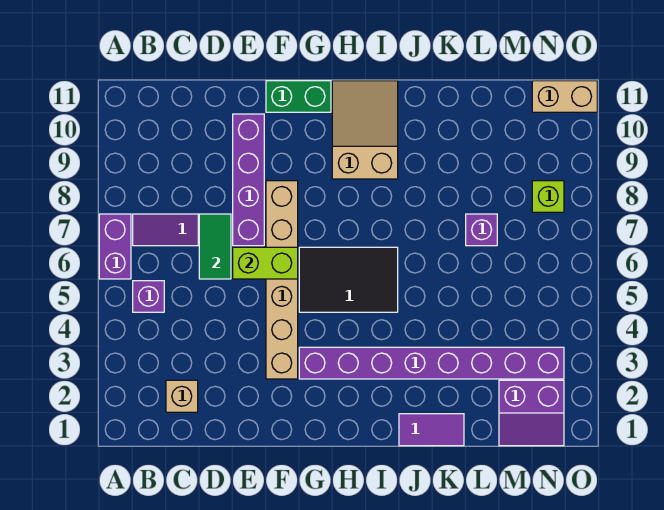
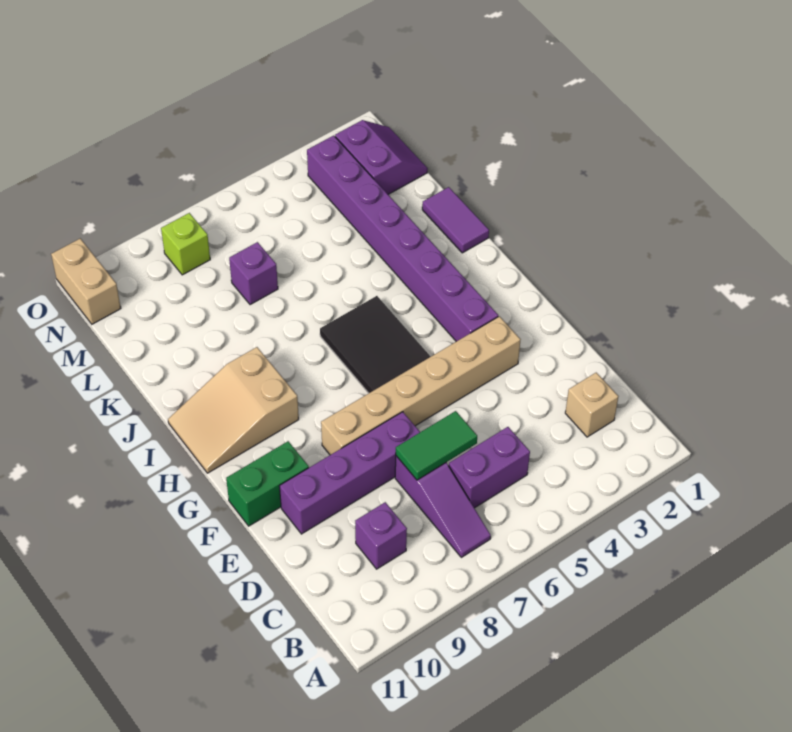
purple brick A6:A7 level 1 -> purple brick C5:C6 level 1
purple brick B5 level 1 -> purple brick C9 level 1
lime brick E6:F6 level 2 -> none
green brick F11:G11 level 1 -> green brick F10:F11 level 1

